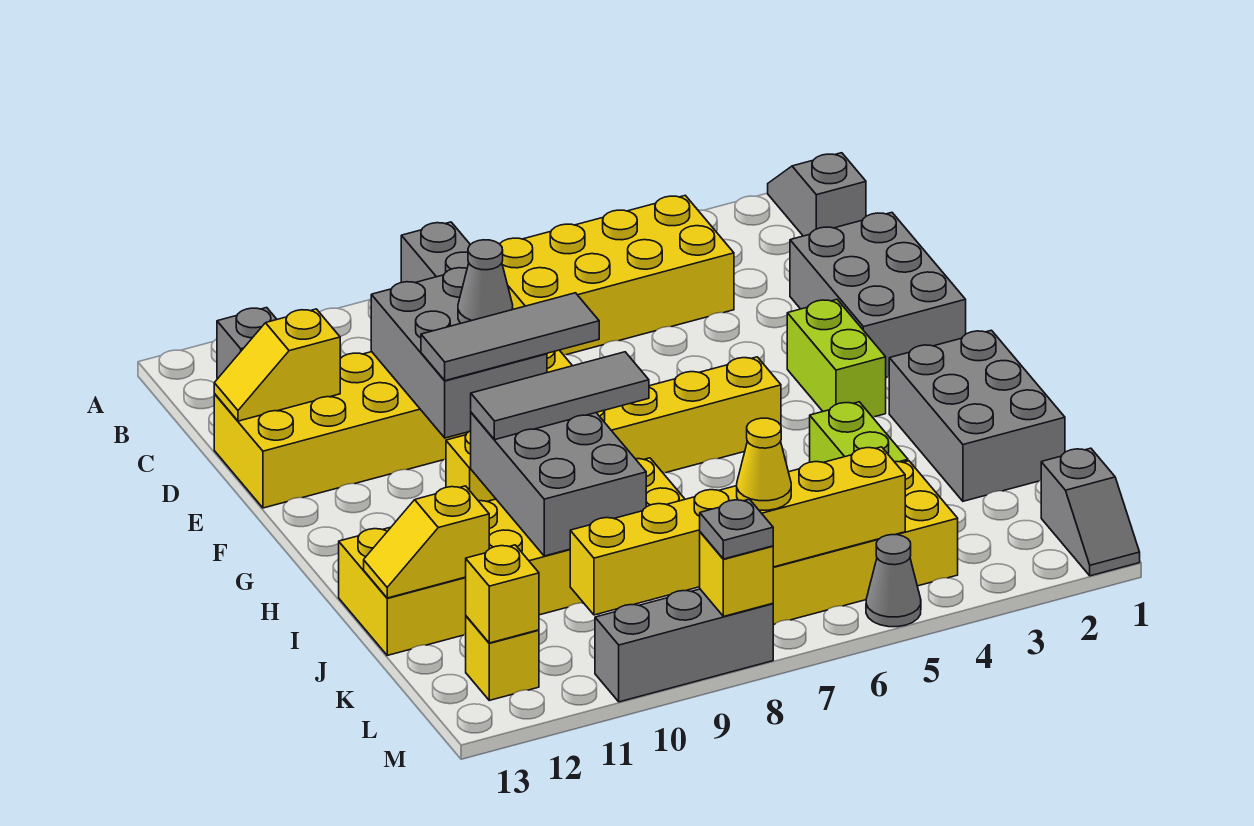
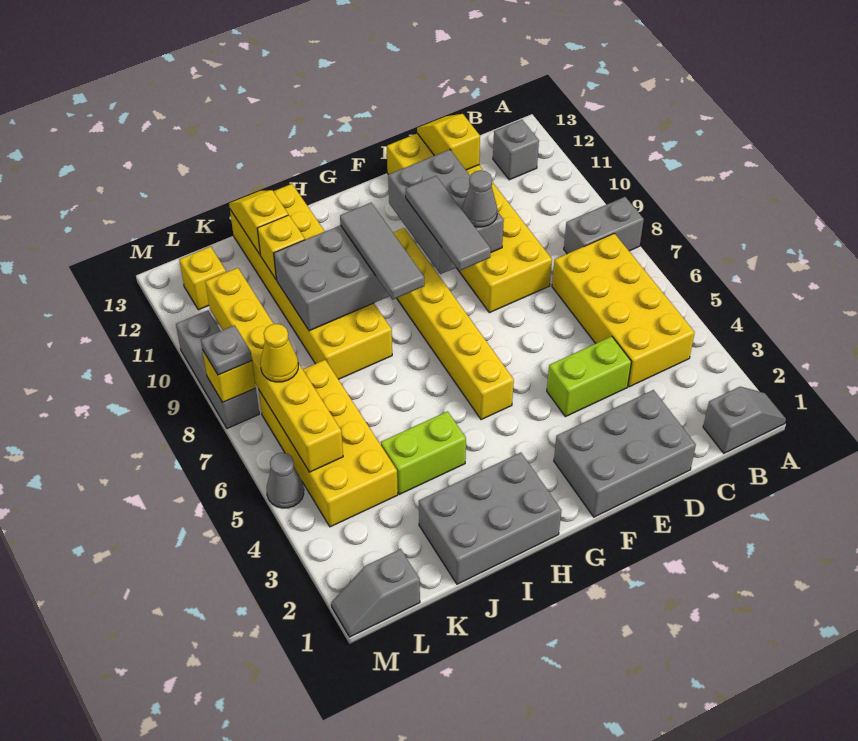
grey brick D9:F10 level 2 -> grey brick E9:F11 level 2
lime brick F3:G3 level 1 -> lime brick D4:E4 level 1
yellow brick L12 level 2 -> yellow brick J11 level 2

